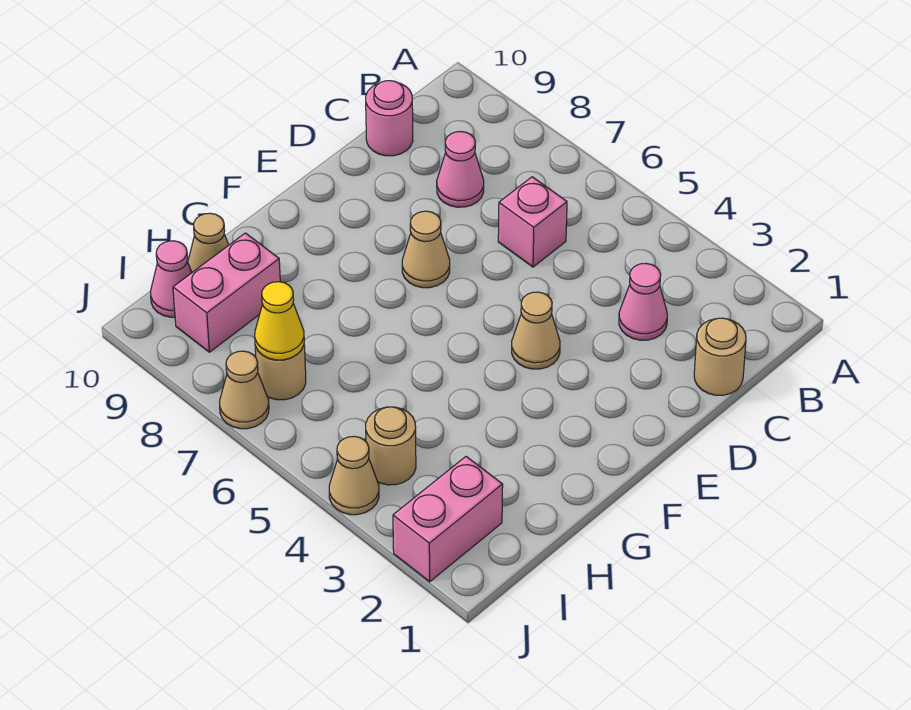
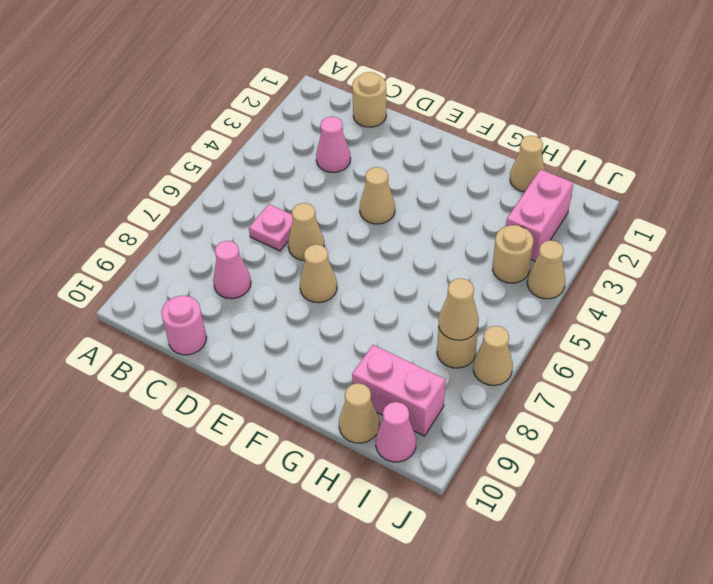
pink brick C6 level 1 -> pink plate C6 level 1
none -> tan cone D6 level 1
none -> tan cone H1 level 1
pink brick I2:J2 level 1 -> pink brick I2:I3 level 1
yellow cone I7 level 2 -> tan cone I7 level 2

